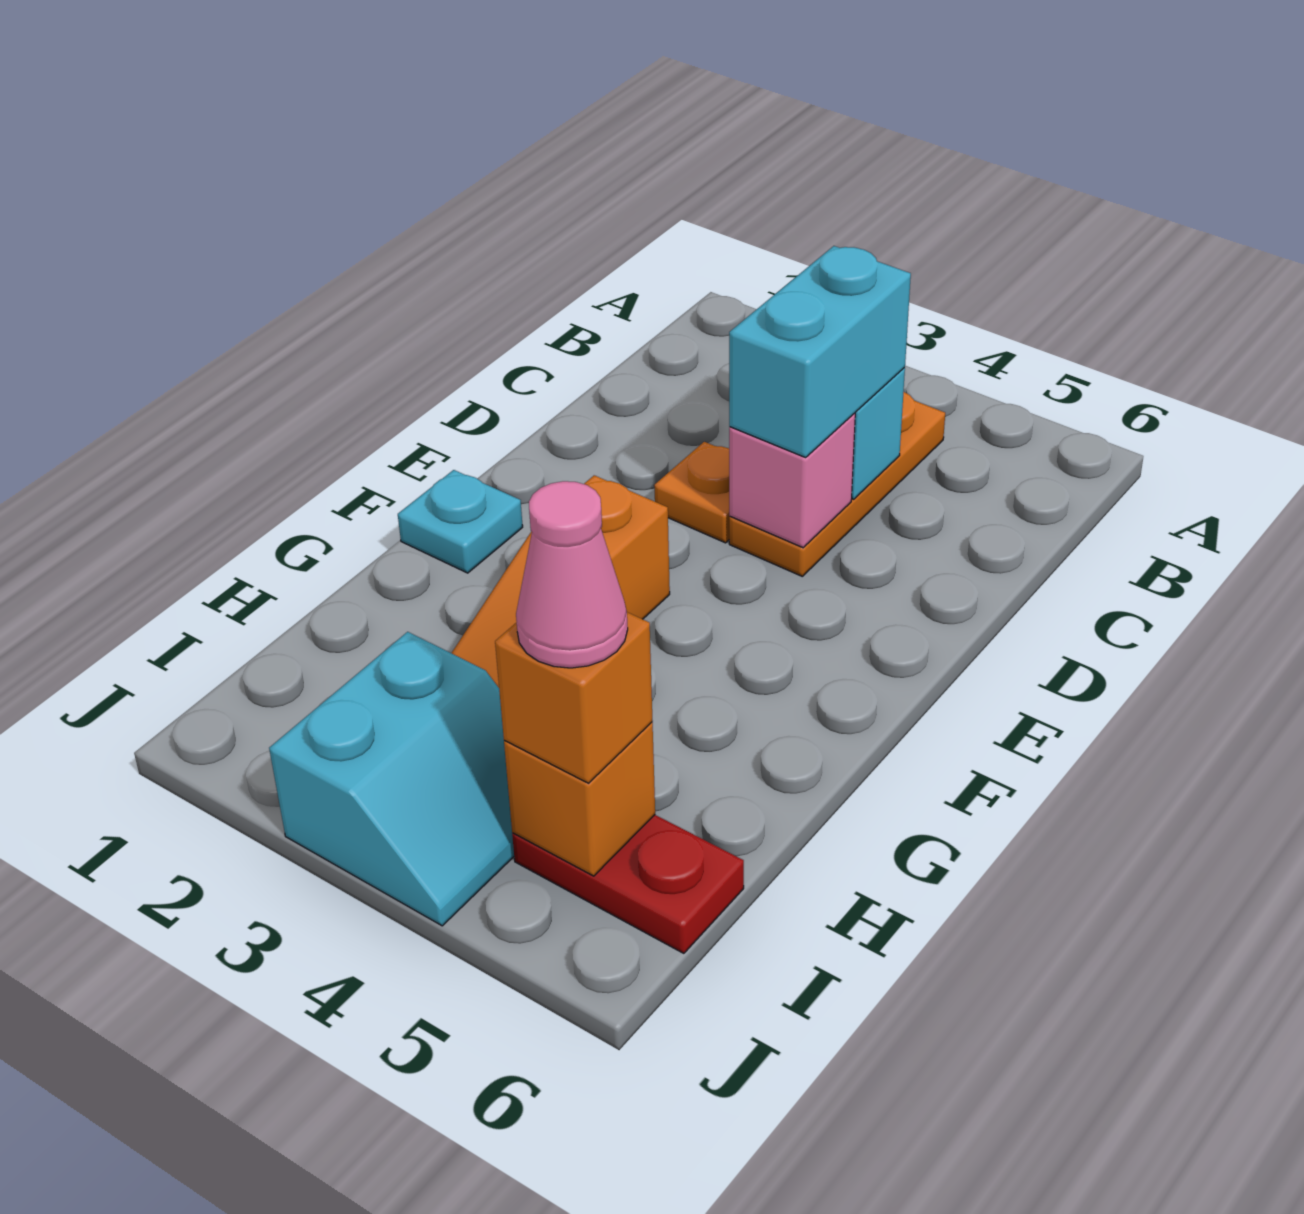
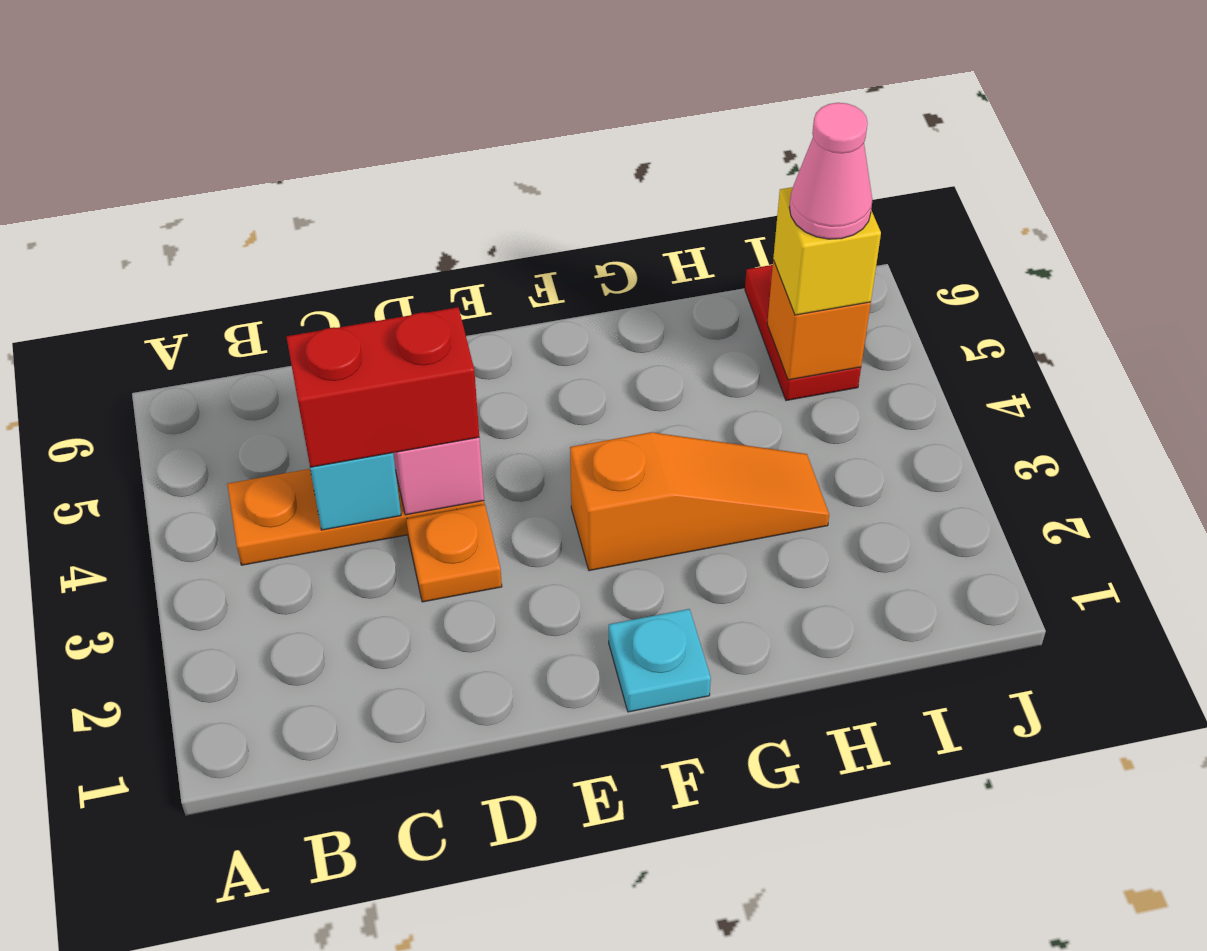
cyan brick C4:D4 level 3 -> red brick C4:D4 level 3
cyan slope I3:J4 level 1 top 3 -> none
orange brick I5 level 3 -> yellow brick I5 level 3

